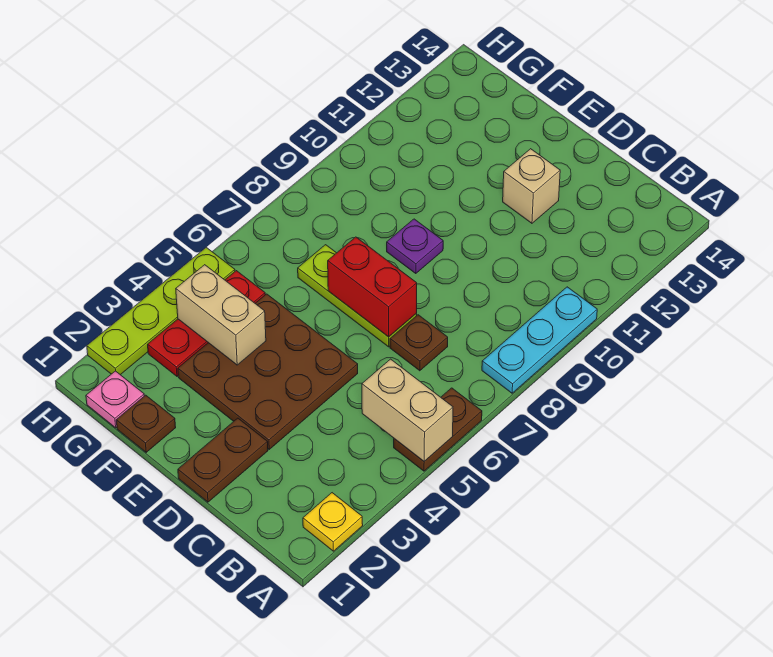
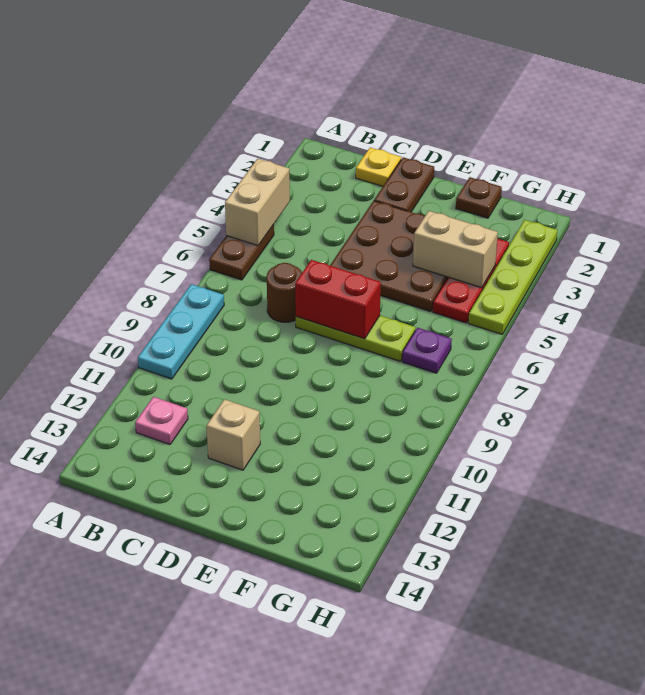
yellow plate A2 level 1 -> yellow plate C1 level 1
tan brick A5:B5 level 2 -> tan brick A4:A5 level 2
brown plate C7 level 1 -> brown round brick C7 level 1
purple plate E9 level 1 -> purple plate G7 level 1
pink plate G1 level 1 -> pink plate B12 level 1

